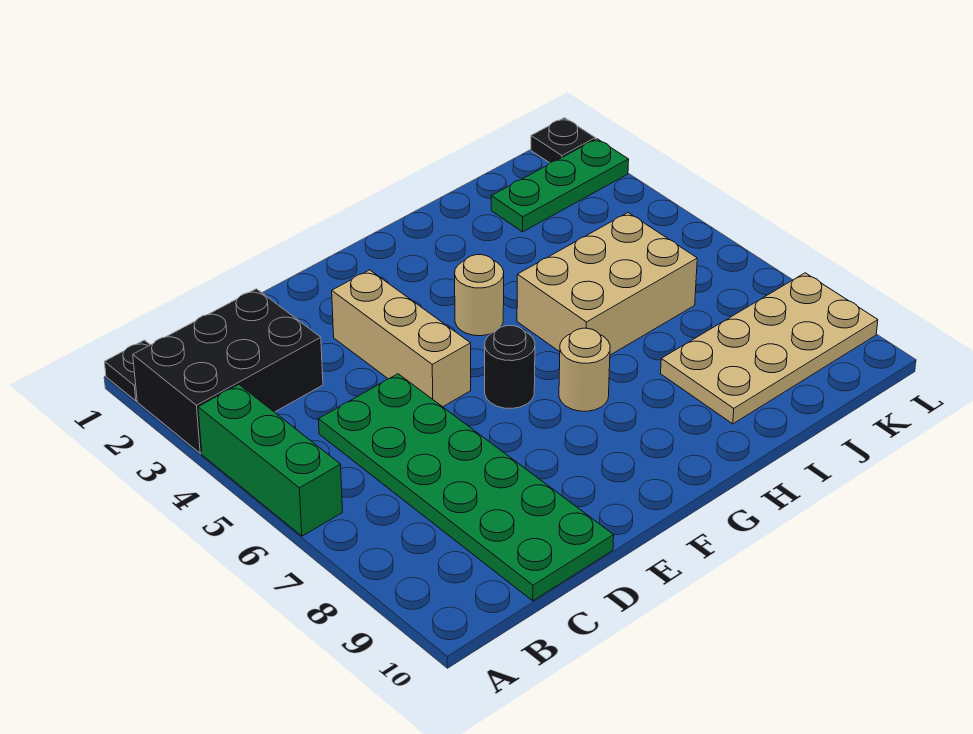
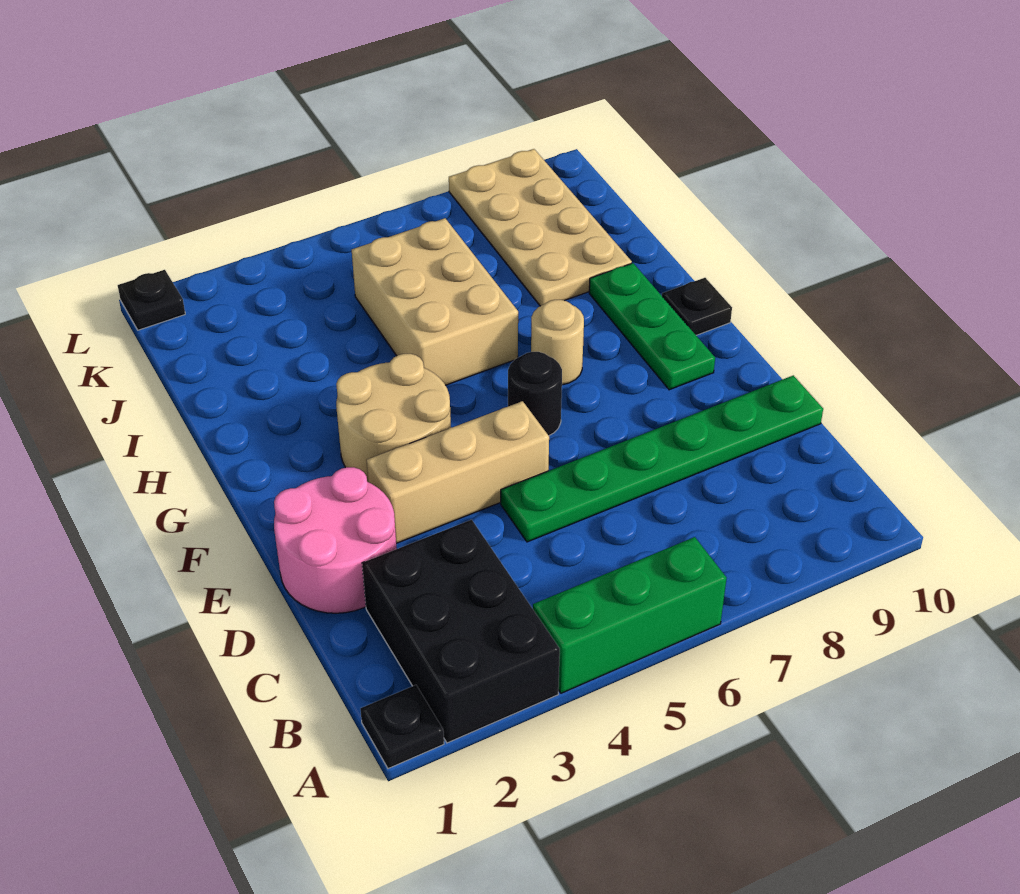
green plate C5:D10 level 1 -> green plate D5:D10 level 1
none -> pink round brick D1:E2 level 1
tan round brick G4 level 1 -> tan round brick F3:G4 level 1
none -> black plate G10 level 1
green plate J2:L2 level 1 -> green plate F9:H9 level 1

